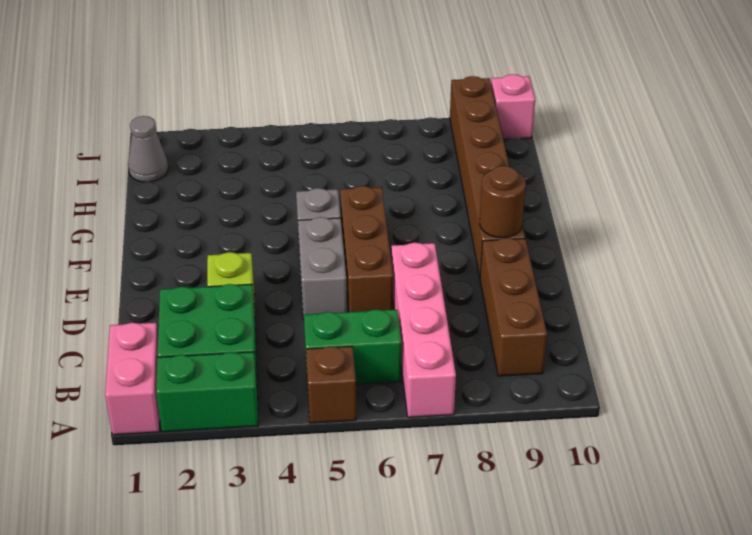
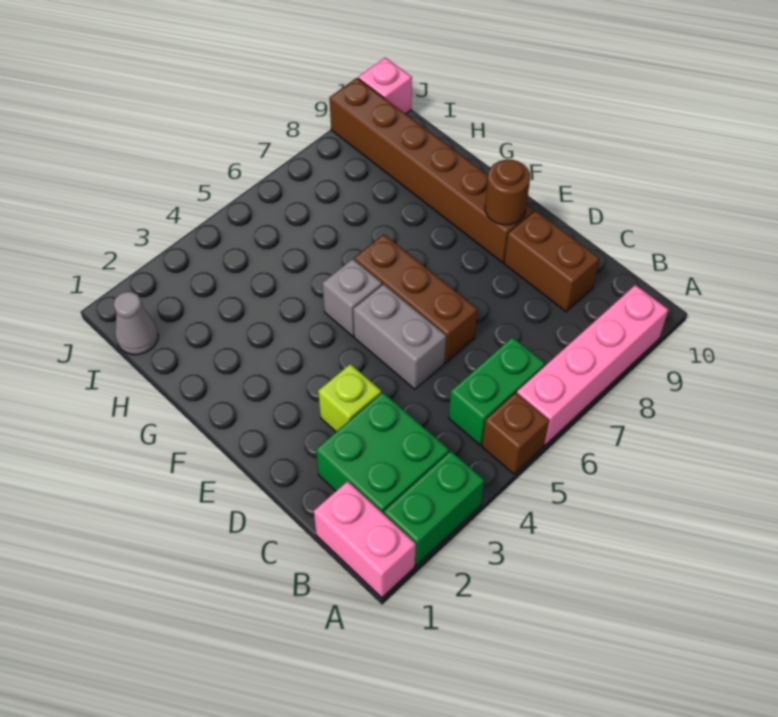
pink brick A7:D7 level 1 -> pink brick A6:A9 level 1
brown brick B9:D9 level 1 -> brown brick C9:D9 level 1

